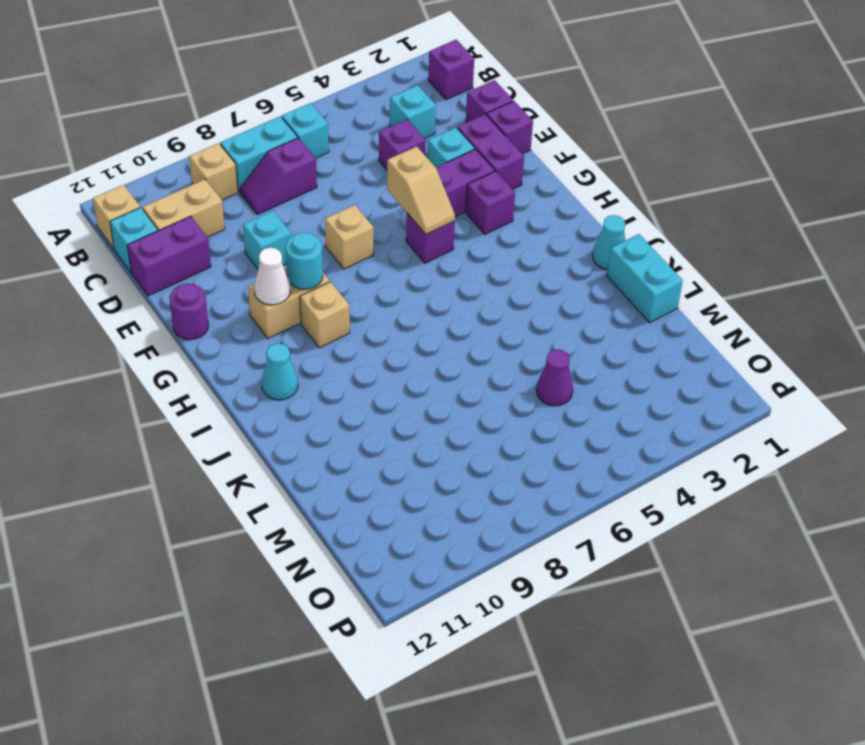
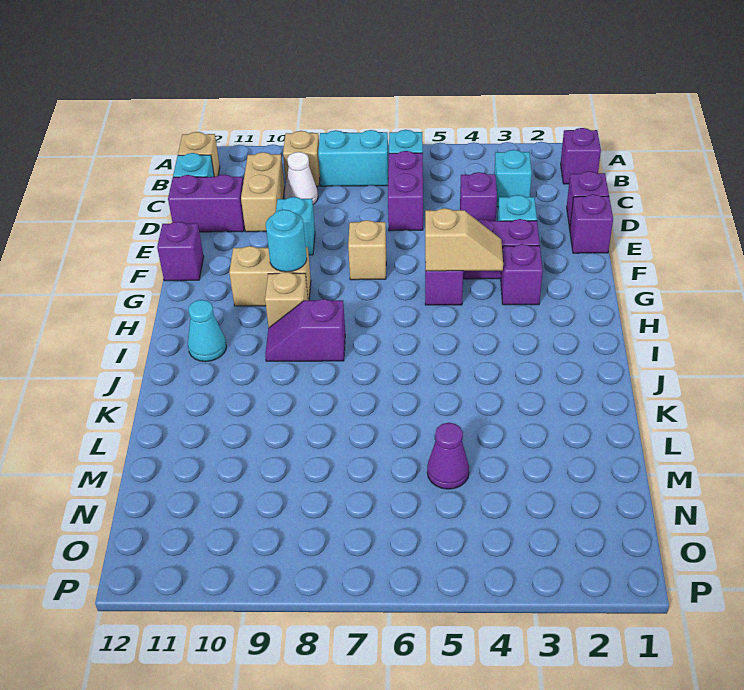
purple slope C7:C8 level 1 top 7 -> purple slope I8:I9 level 1 top 8
tan brick C10:C11 level 1 -> tan brick C10:D10 level 1
purple brick E2:F2 level 1 -> purple brick C6:D6 level 1
tan slope F5:G5 level 2 top F -> tan slope G4:G5 level 2 top 5
purple round brick F12 level 1 -> purple brick F12 level 1
white cone G10 level 2 -> white cone C9 level 1
cyan cone J1 level 1 -> none
cyan brick K1:L1 level 1 -> none

